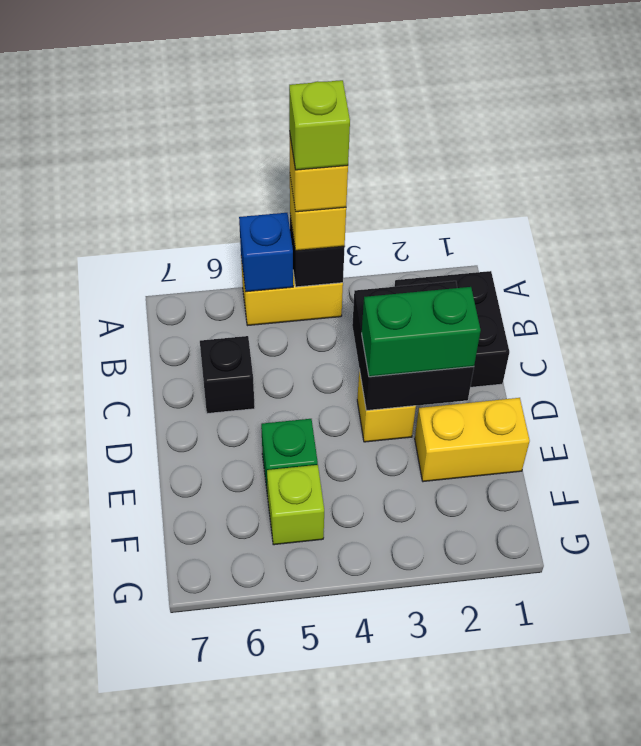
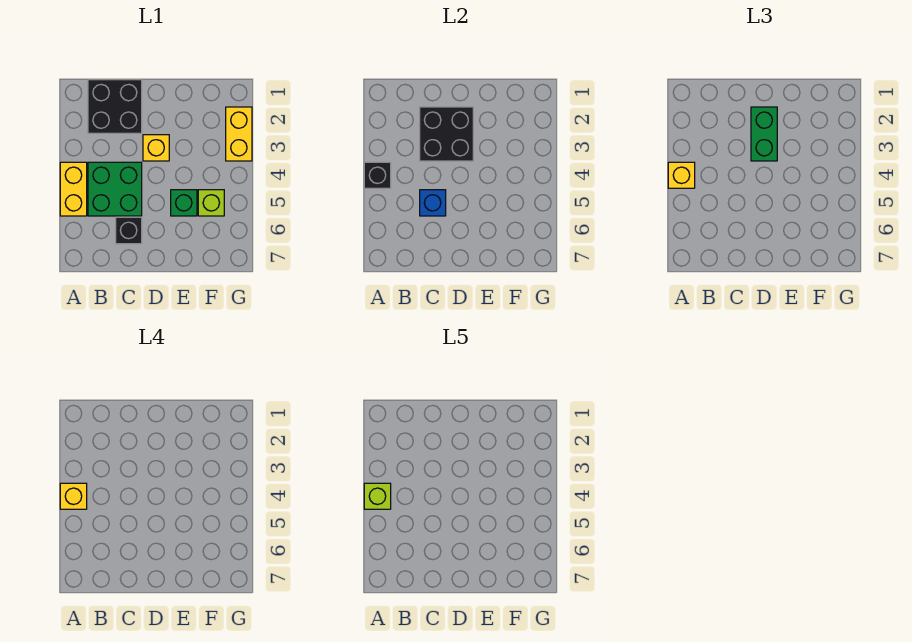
blue brick A5 level 2 -> blue brick C5 level 2
none -> green brick B4:C5 level 1
yellow brick E1:E2 level 1 -> yellow brick G2:G3 level 1

